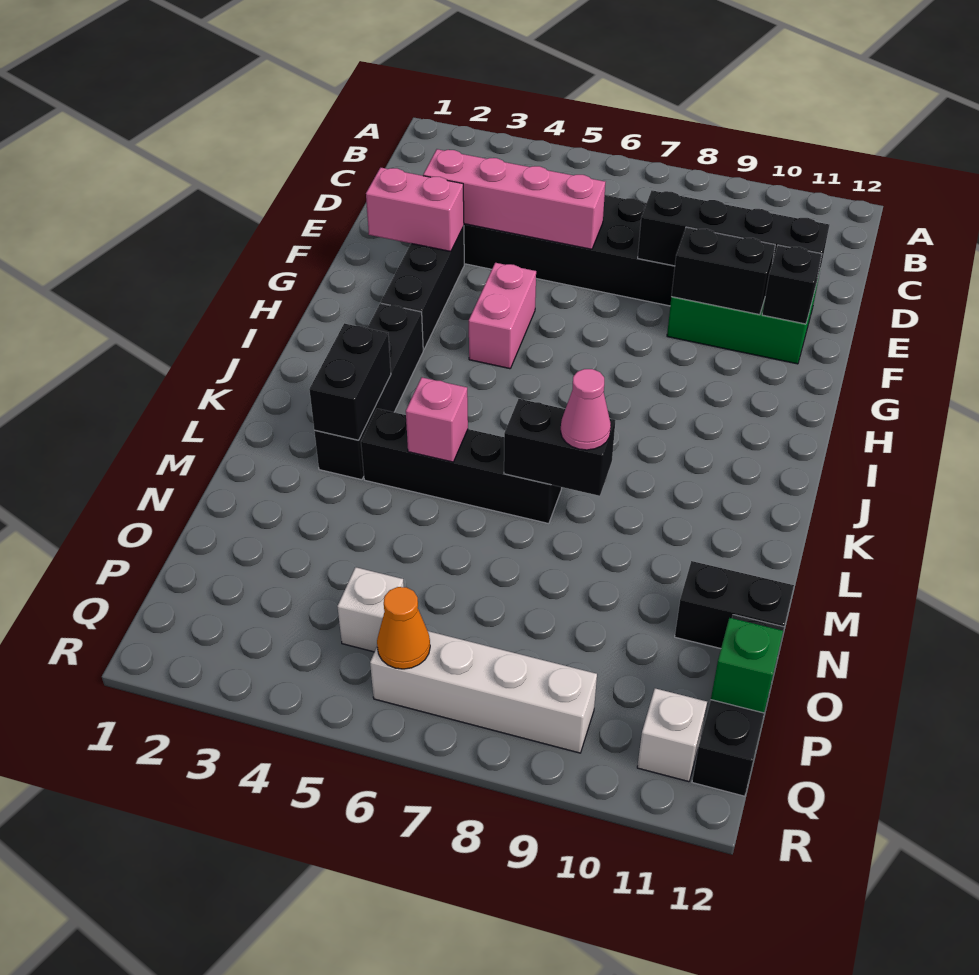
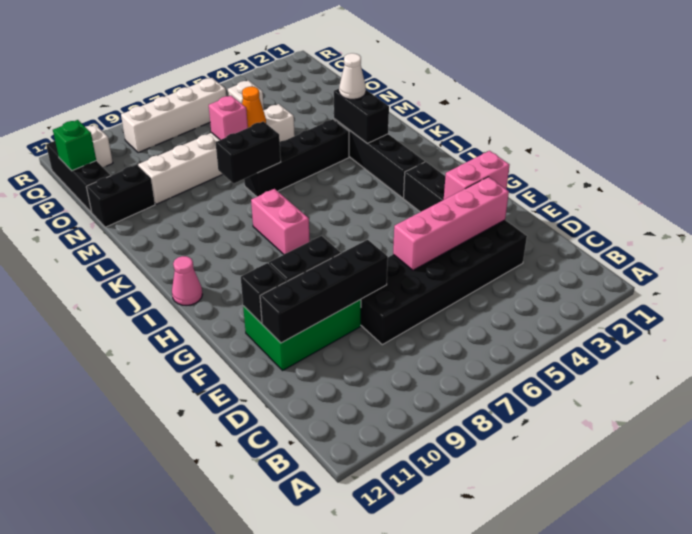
pink brick G5:H5 level 1 -> pink brick I8:J8 level 1
none -> white cone L3 level 3
pink brick L5 level 2 -> pink brick N7 level 2
pink cone L8 level 3 -> pink cone I12 level 1
none -> white brick N5:N10 level 1
orange cone Q6 level 2 -> orange cone N6 level 2

